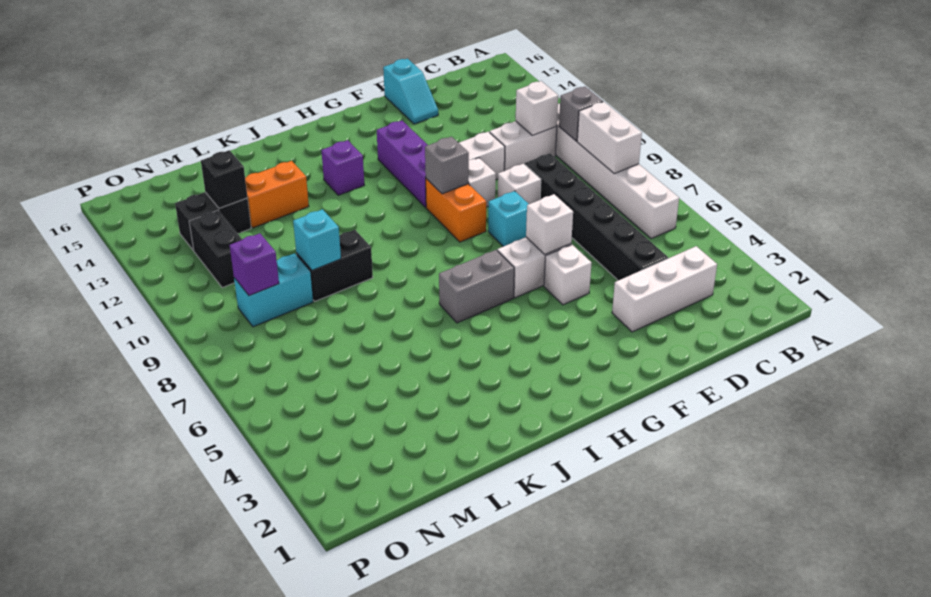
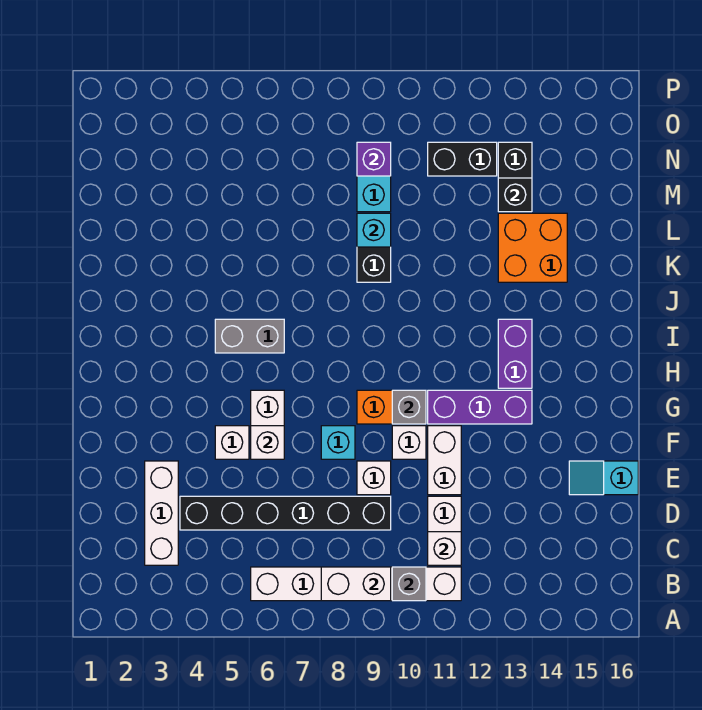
grey brick H6:I6 level 1 -> grey brick I5:I6 level 1
purple brick I13 level 1 -> purple brick H13:I13 level 1
orange brick K13:L13 level 1 -> orange brick K13:L14 level 1

